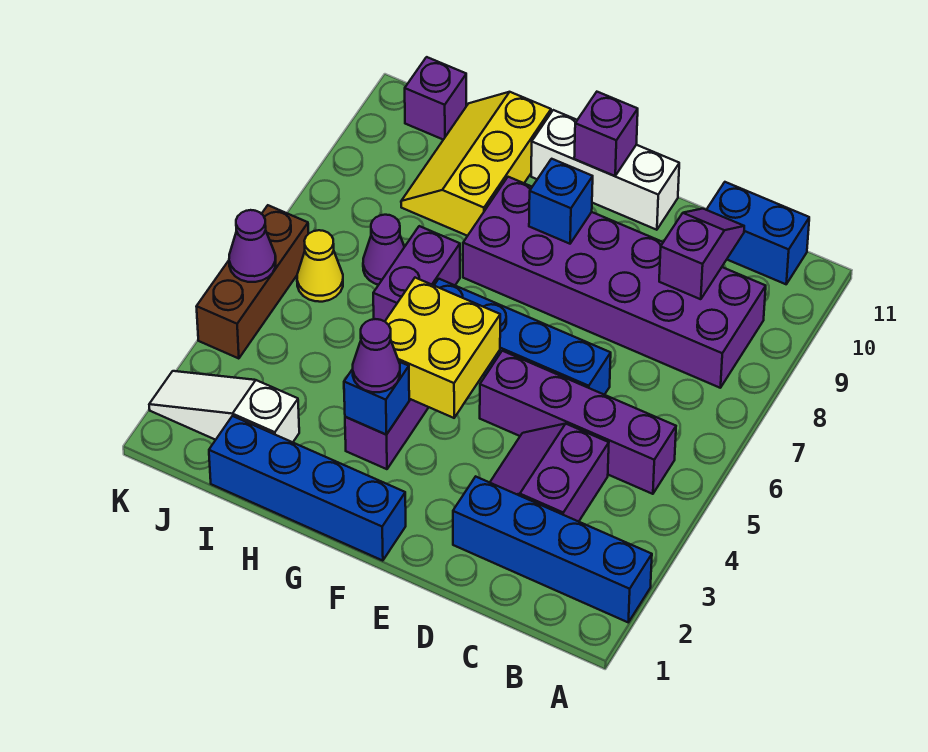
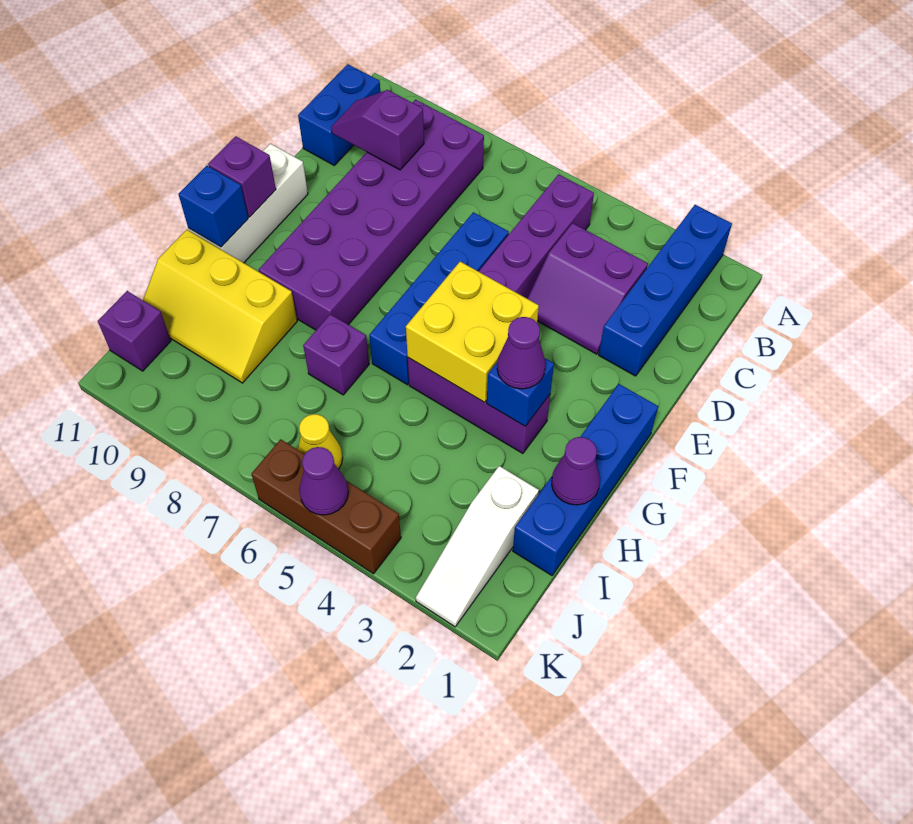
blue brick F9 level 2 -> blue brick G11 level 2
purple brick H6:H7 level 1 -> purple brick H7 level 1
purple cone I7 level 1 -> purple cone H1 level 2

